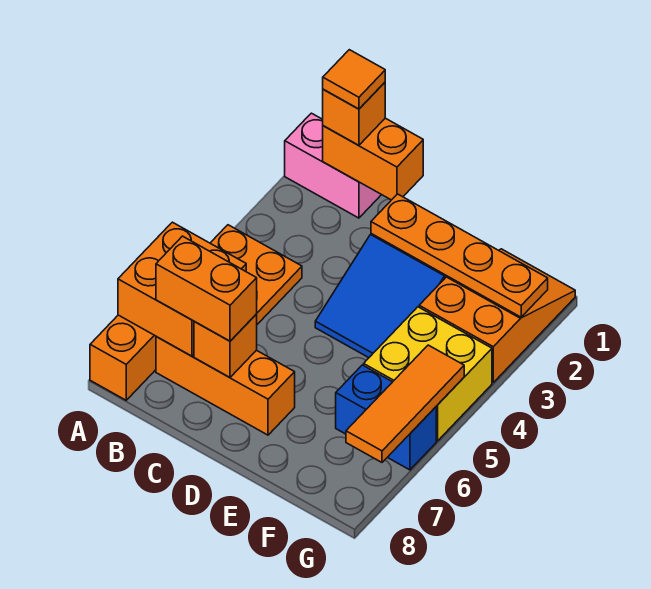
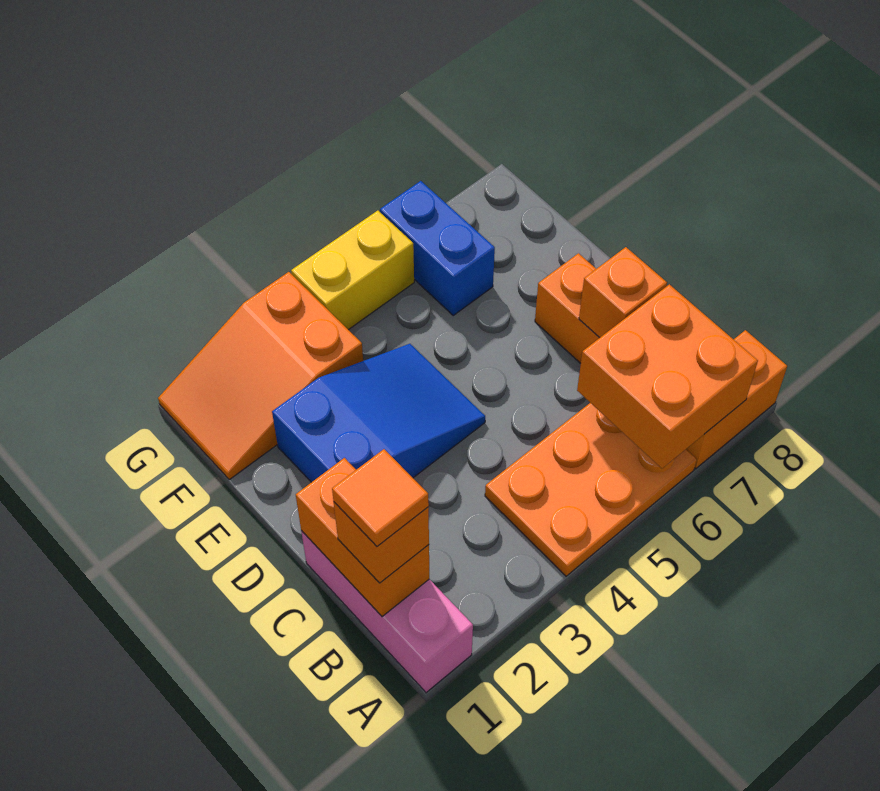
pink brick A1:B1 level 1 -> pink brick A1:C1 level 1
orange brick B7:C7 level 3 -> none
orange plate D2:G2 level 2 -> none
yellow brick F4:G5 level 1 -> yellow brick G4:G5 level 1
orange tile G5:G7 level 2 -> none

